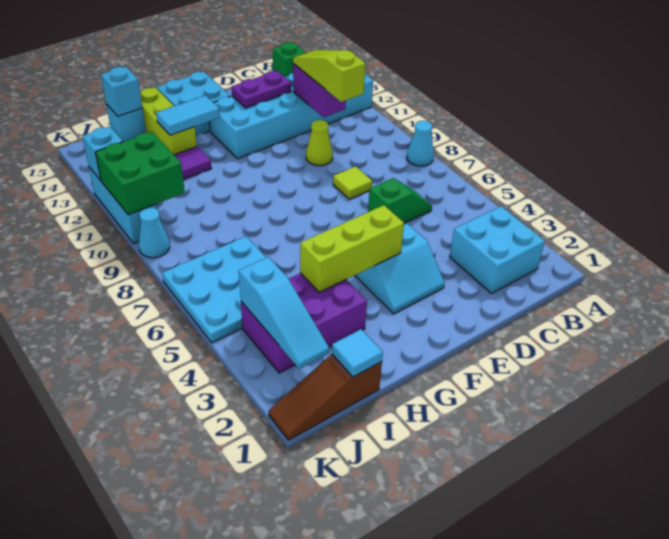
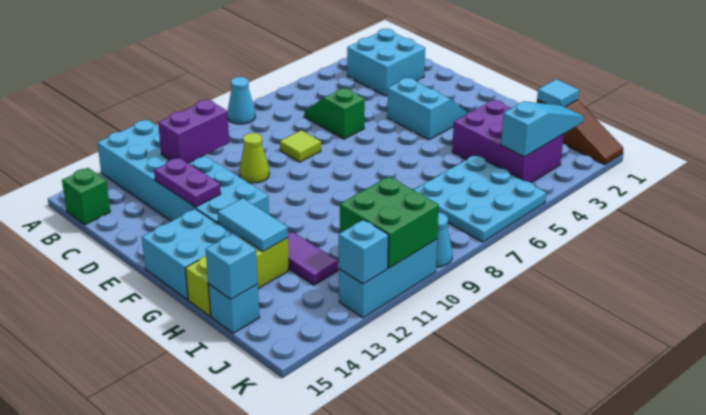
lime slope C10:C12 level 3 top 10 -> none
lime brick F4:H4 level 2 -> none

